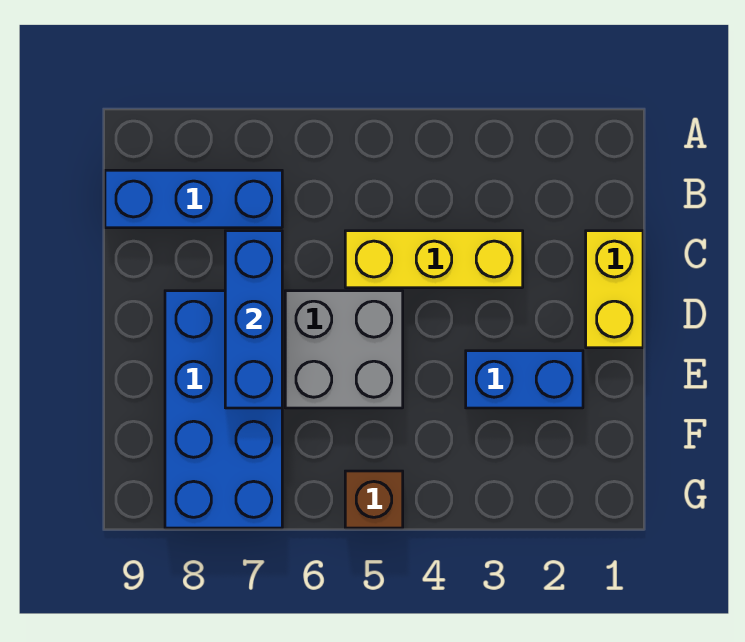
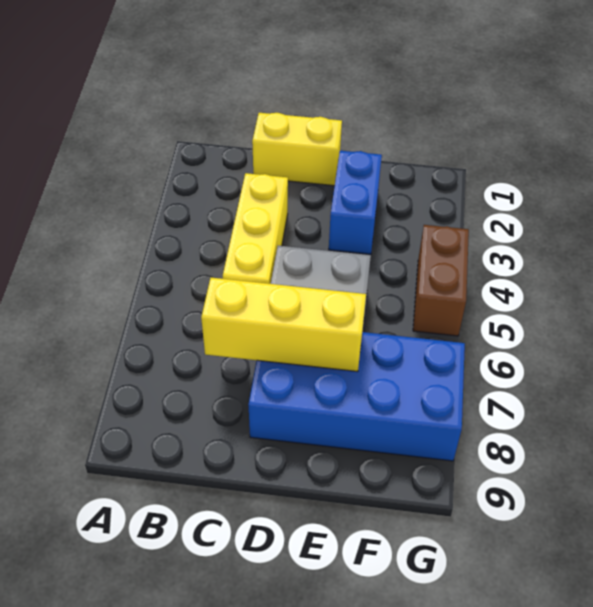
blue brick B7:B9 level 1 -> none
blue brick C7:E7 level 2 -> yellow brick C7:E7 level 2
brown brick G5 level 1 -> brown brick G4:G5 level 1

